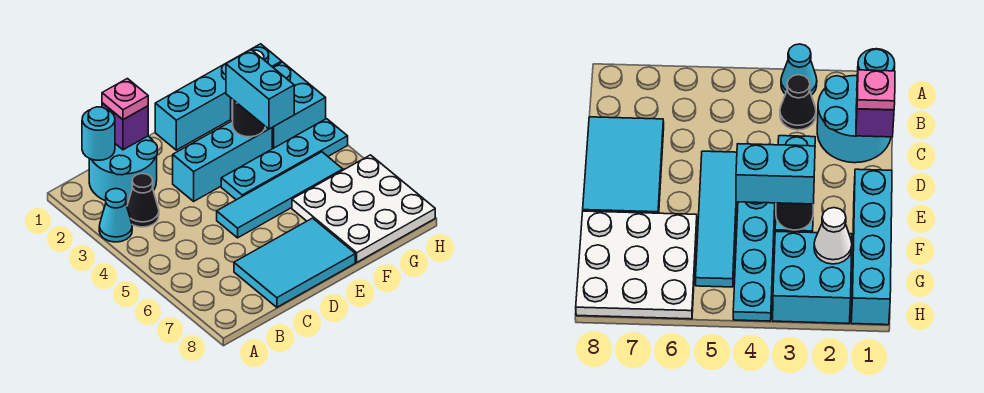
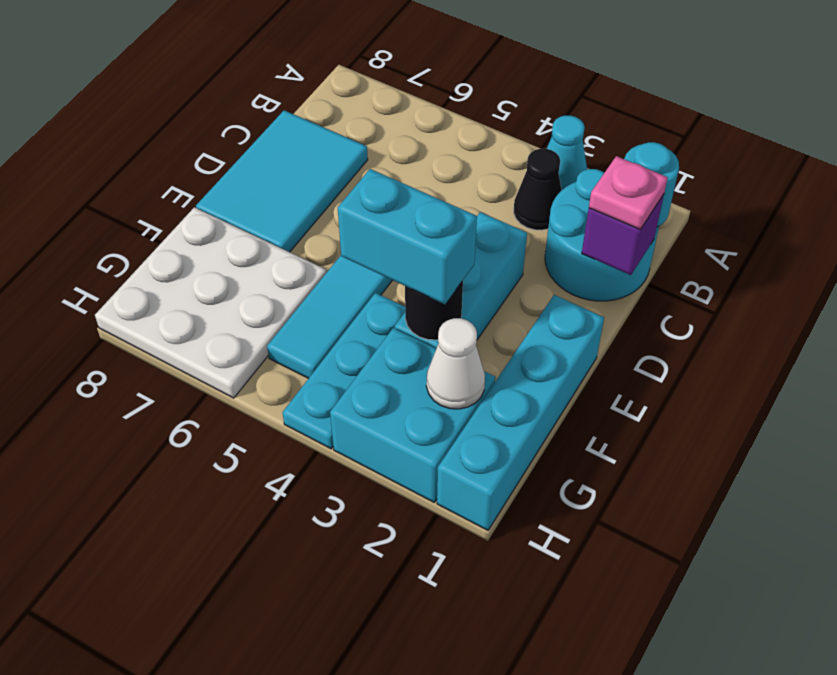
cyan plate E4:H4 level 1 -> cyan plate F4:H4 level 1

